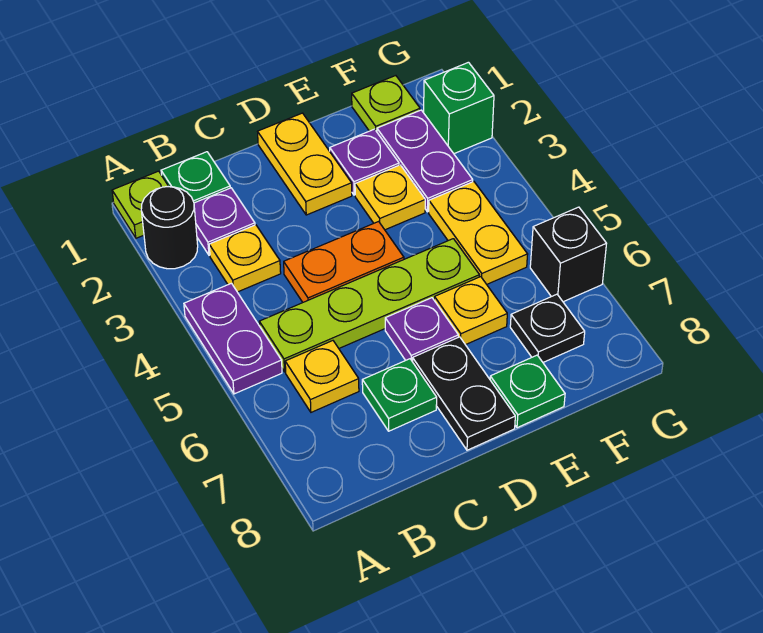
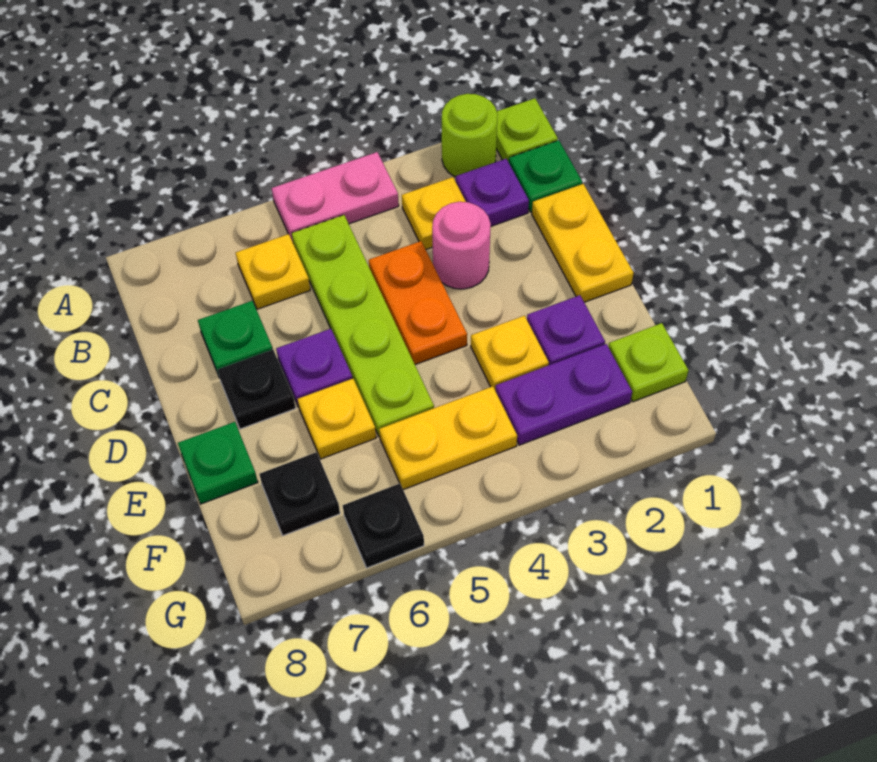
black round brick A2 level 1 -> lime round brick A2 level 1
purple plate A4:A5 level 1 -> pink plate A4:A5 level 1
none -> pink round brick C3 level 1
yellow plate D1:D2 level 1 -> yellow plate C1:D1 level 1
black plate D7:D8 level 1 -> black plate D7 level 1
green brick G2 level 1 -> none
black brick G6 level 1 -> black plate G6 level 1

